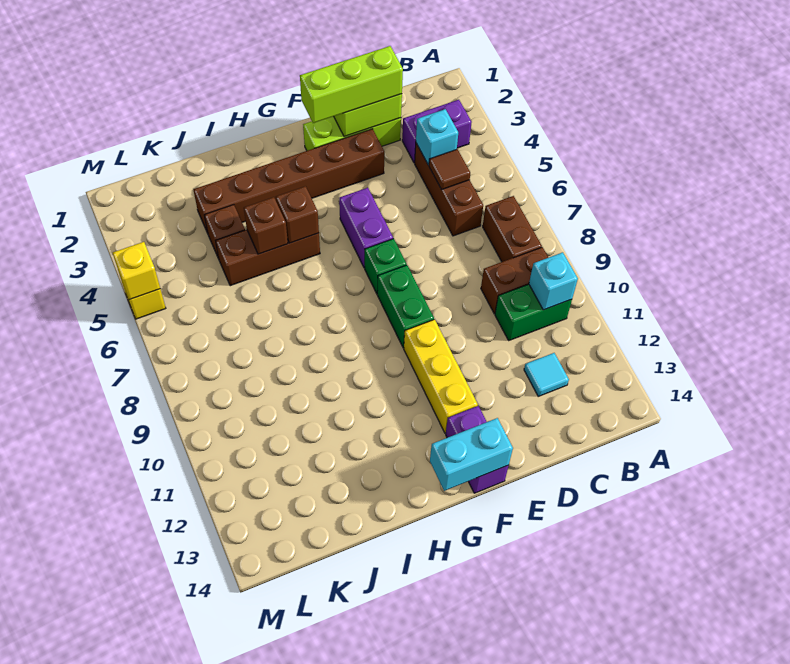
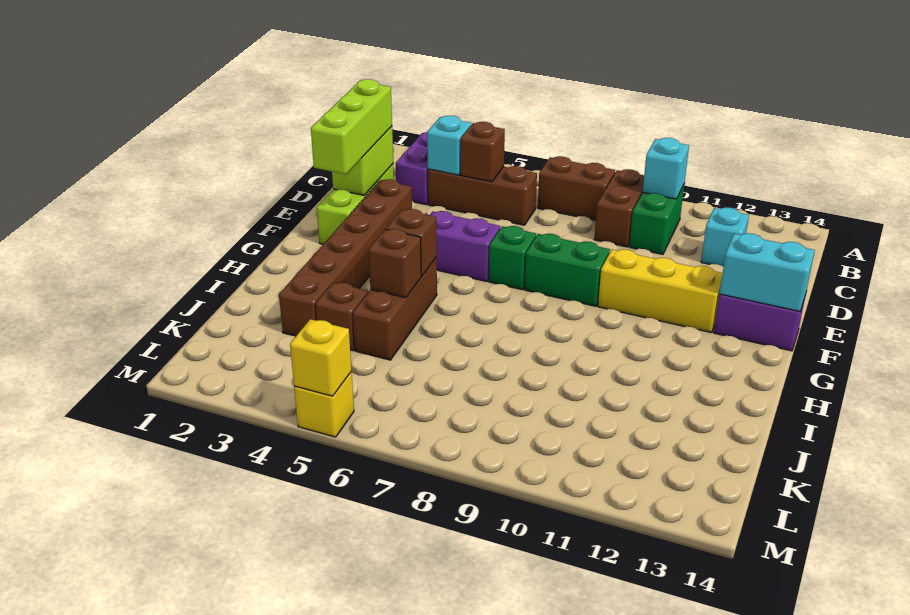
brown tile C5 level 2 -> brown brick C5 level 2
cyan tile C12 level 1 -> cyan brick C12 level 1
cyan brick F14:G14 level 2 -> cyan brick F13:F14 level 2

